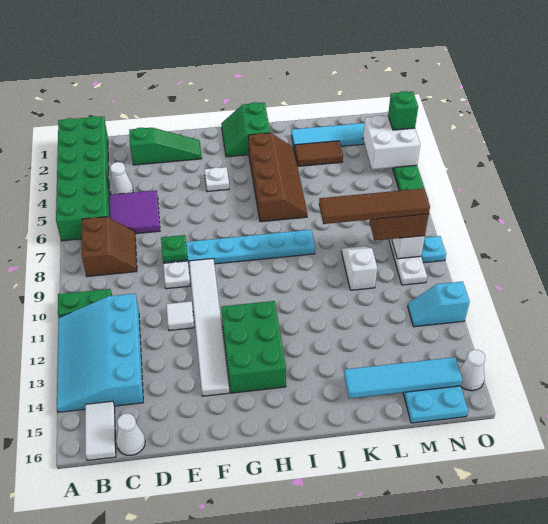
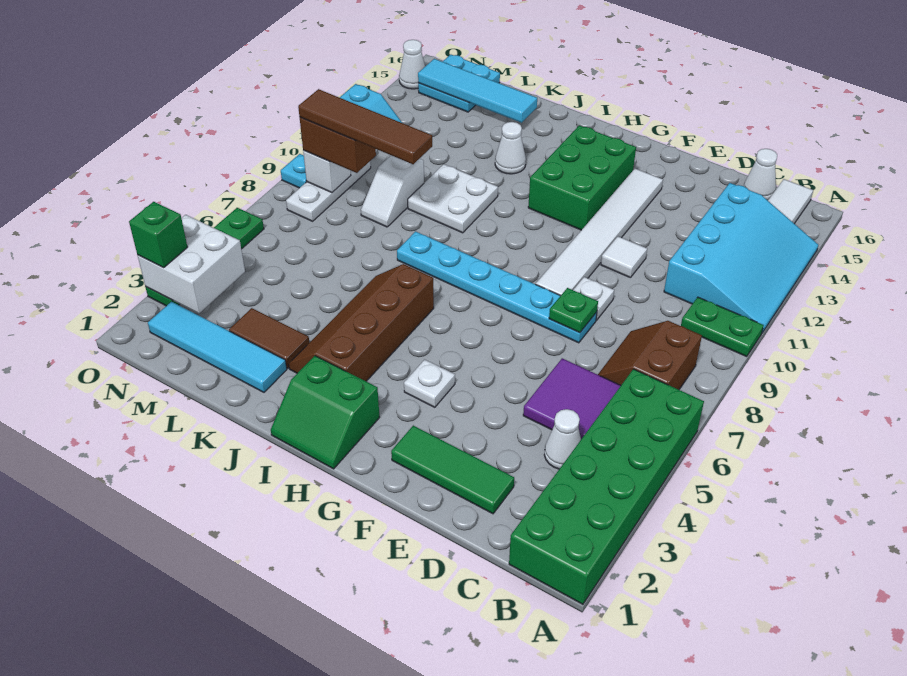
green slope D2:F2 level 1 top D -> green tile D2:F2 level 1
green slope H1:I2 level 1 top I -> green slope H1:I2 level 1 top 2
none -> white plate J10:K11 level 1
none -> white cone J13 level 1

